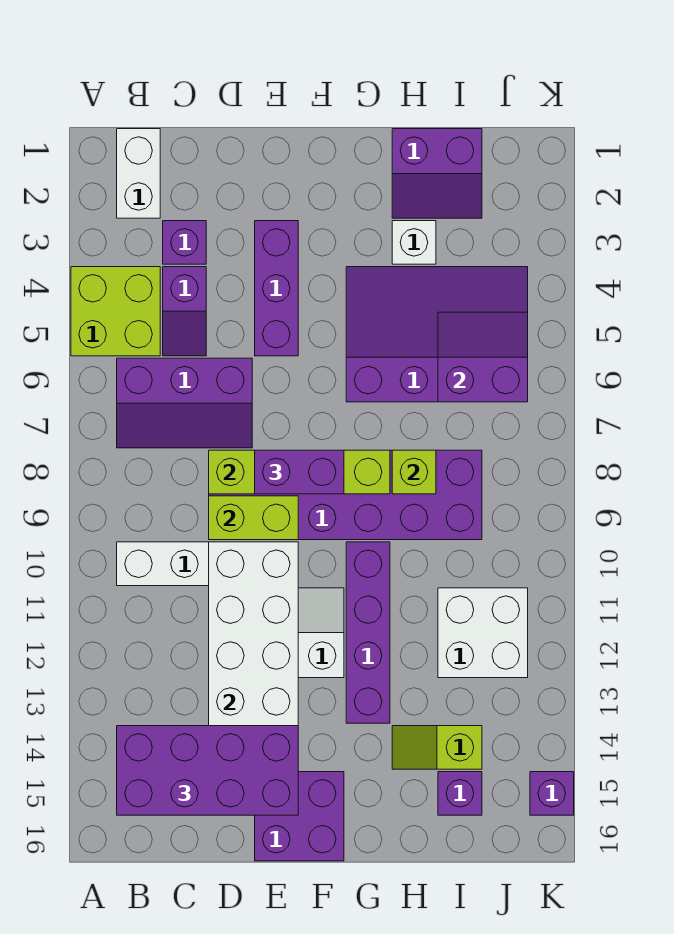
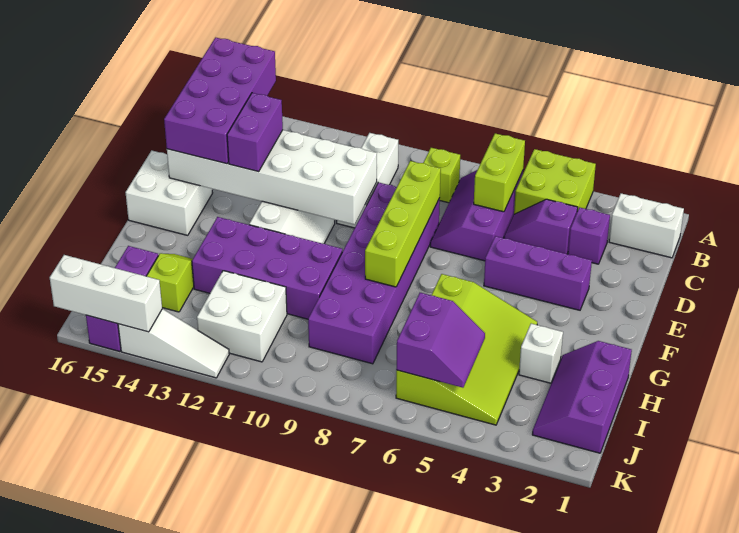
lime brick D9:E9 level 2 -> lime brick B6:C6 level 2
purple brick E8:F8 level 3 -> purple brick D13:E13 level 3
purple brick E15:F16 level 1 -> white brick E15:F16 level 1
purple slope G4:J6 level 1 top 6 -> lime slope G4:J6 level 1 top 6
purple brick G10:G13 level 1 -> purple brick G10:H13 level 1
purple slope H1:I2 level 1 top 1 -> purple slope H1:J2 level 1 top 1
lime brick H8 level 2 -> lime brick B8 level 1
none -> white slope K12:K14 level 1 top 14
none -> white brick K14:K16 level 2

